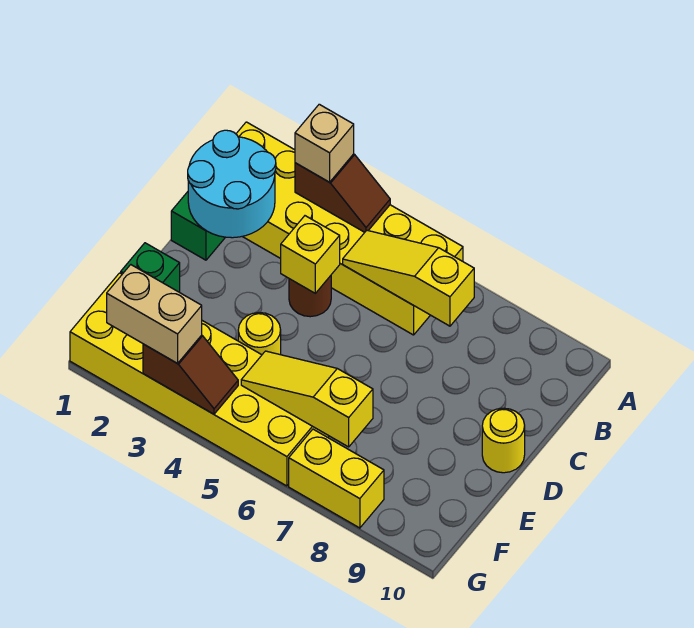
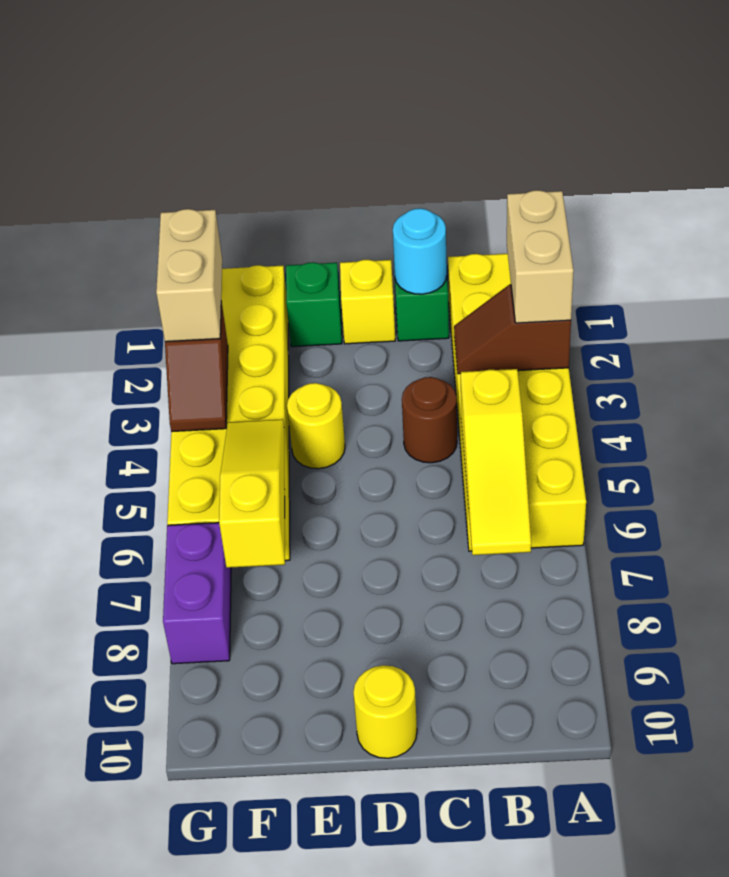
brown slope A3:A4 level 2 top 3 -> brown slope A3:B3 level 2 top A
tan brick A3 level 3 -> tan brick A2:A3 level 3
cyan round brick B1:C2 level 2 -> cyan round brick C1 level 2
yellow slope B5:B7 level 2 top 7 -> yellow slope B5:B7 level 2 top 5
yellow brick C4 level 2 -> yellow brick D1 level 1
yellow brick G7:G8 level 1 -> purple brick G7:G8 level 1

